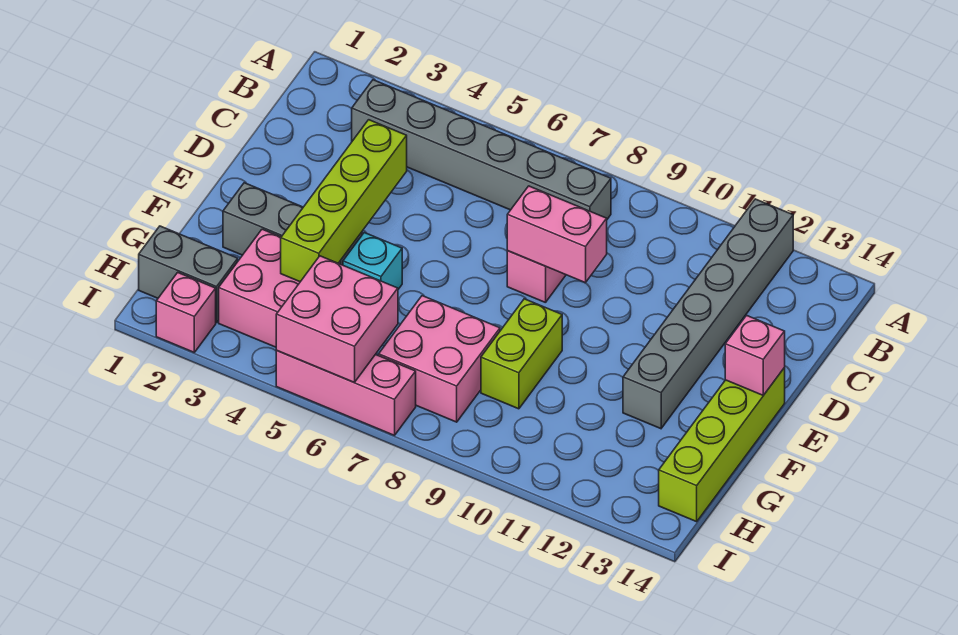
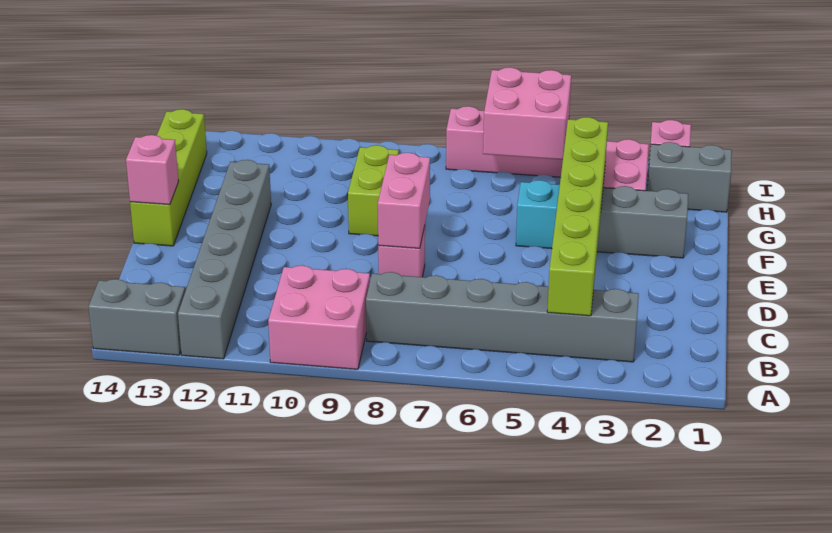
none -> grey brick A13:A14 level 1
lime brick D4:G4 level 2 -> lime brick B4:G4 level 2
pink brick D8:D9 level 2 -> pink brick D8:E8 level 2
pink brick G7:H8 level 1 -> pink brick A9:B10 level 1

